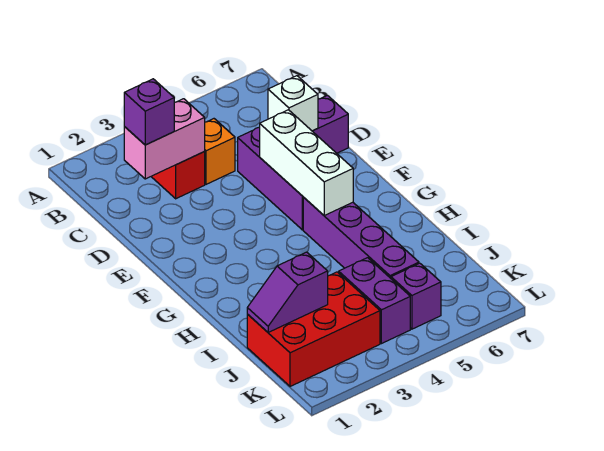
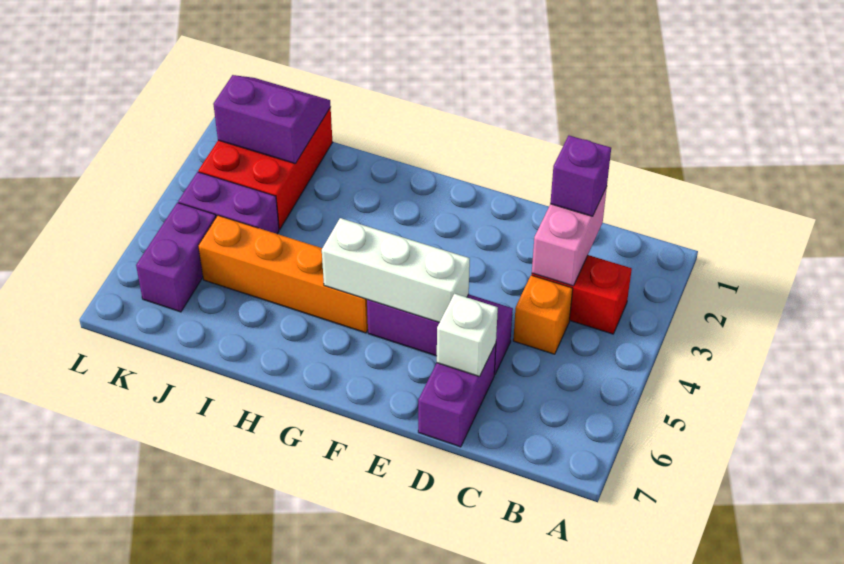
purple brick G5:J5 level 1 -> orange brick G5:J5 level 1
purple slope J1:J2 level 2 top 2 -> purple slope J1:K2 level 2 top 2
purple brick K5 level 1 -> purple brick K5:K6 level 1

